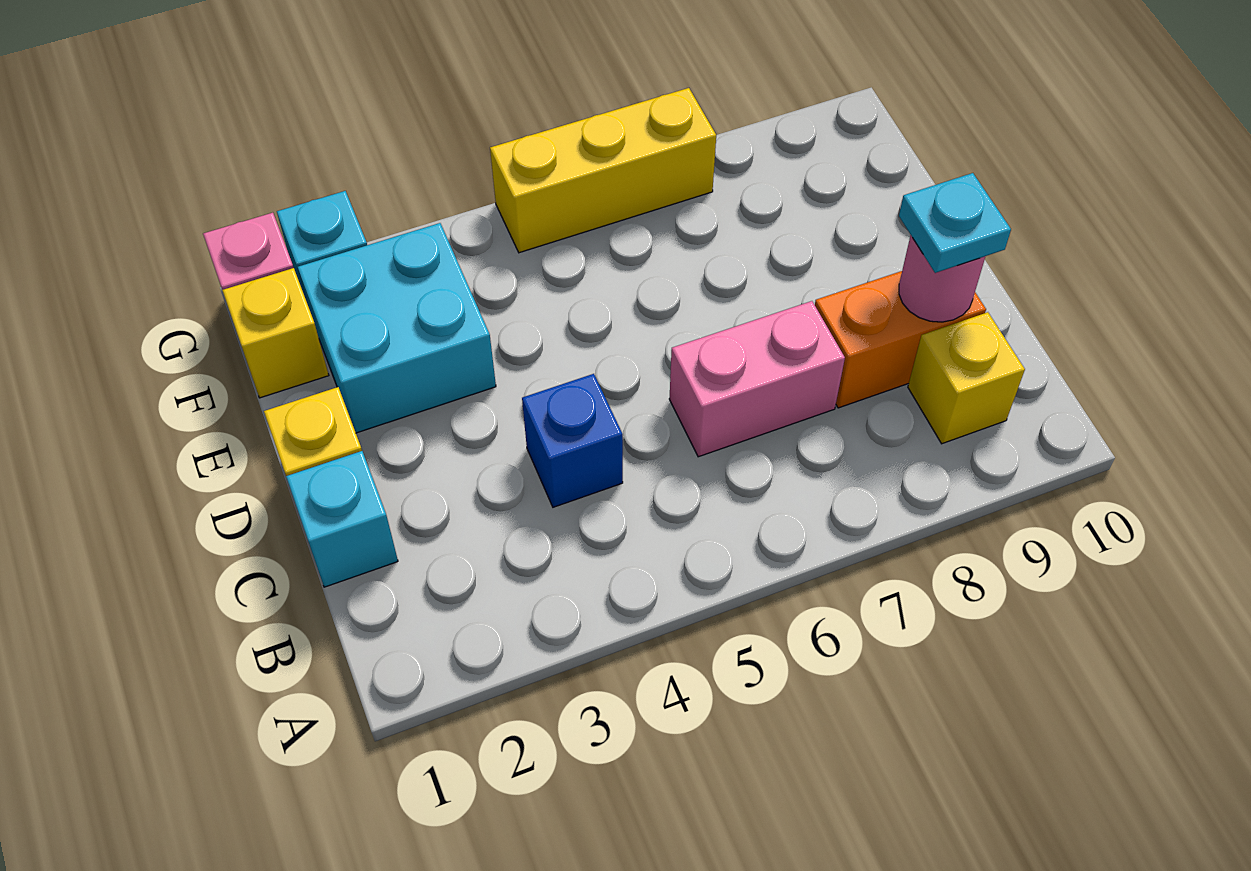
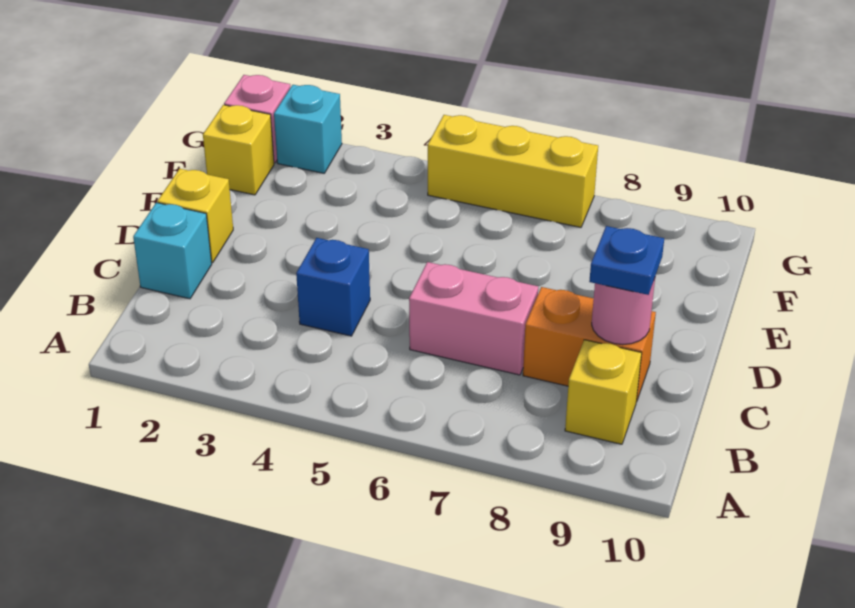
cyan plate C9 level 3 -> blue plate C9 level 3
cyan brick E2:F3 level 1 -> none

